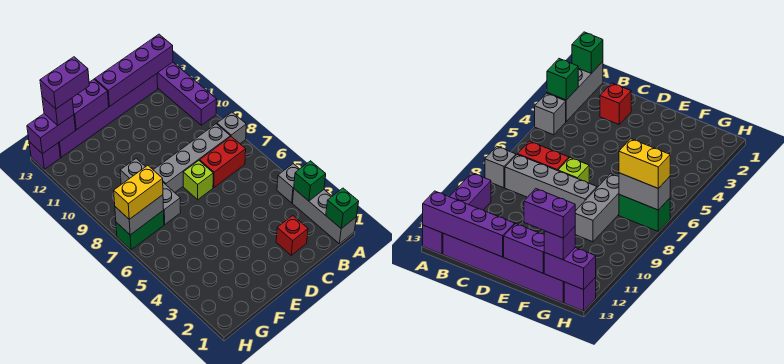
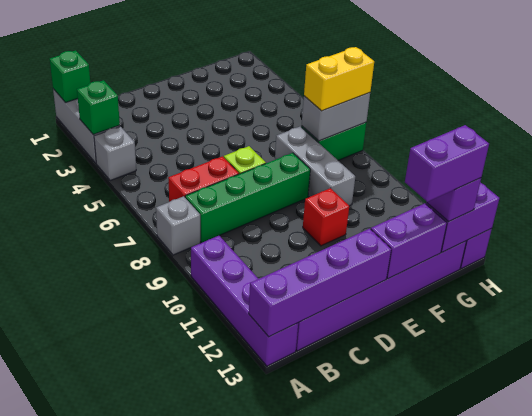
grey brick B8:E8 level 1 -> green brick B8:E8 level 1
red brick C2 level 1 -> red brick E10 level 1

